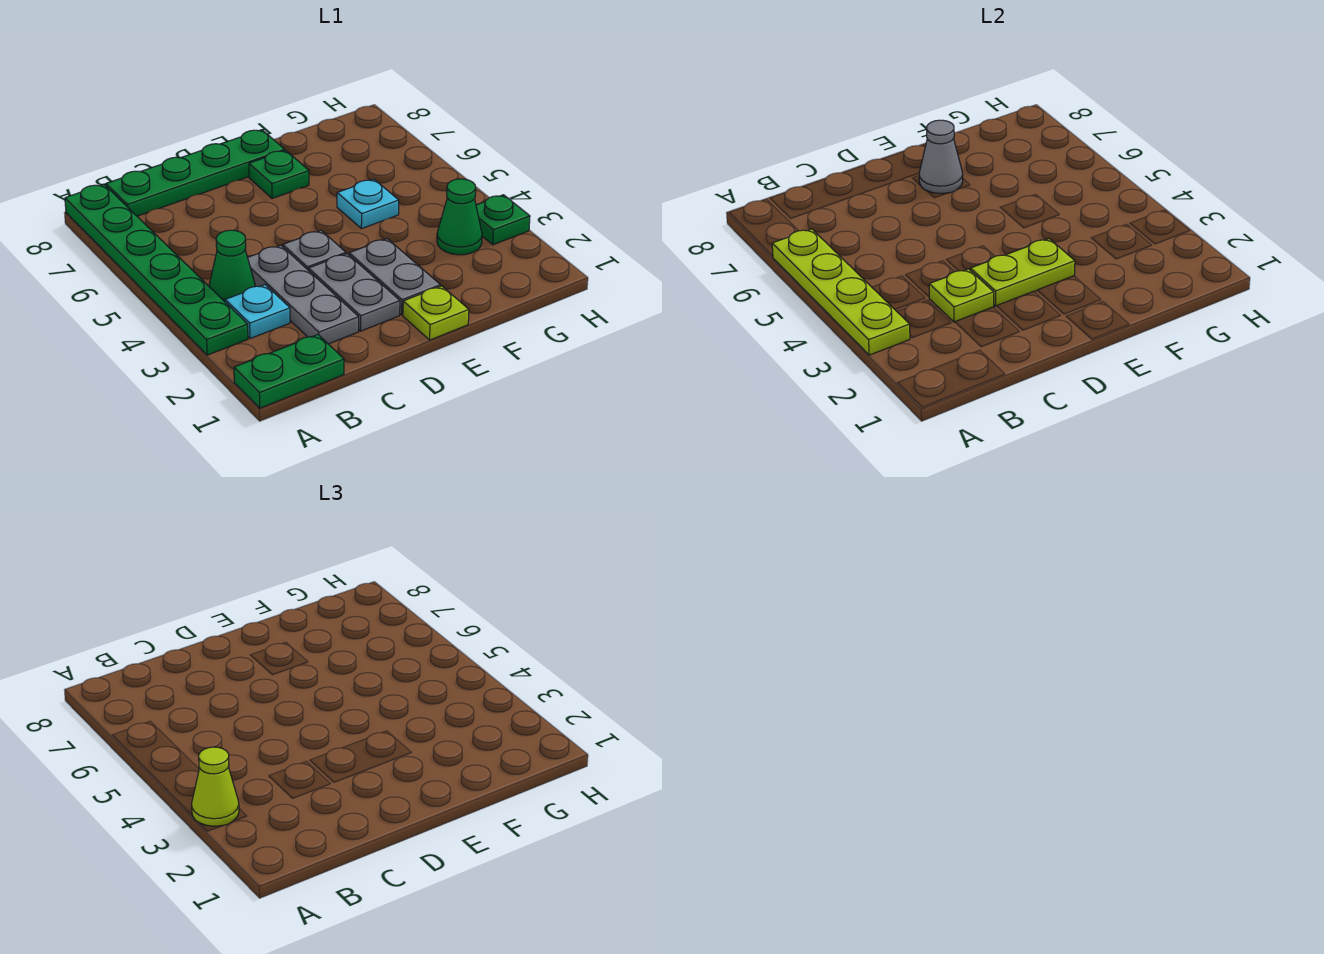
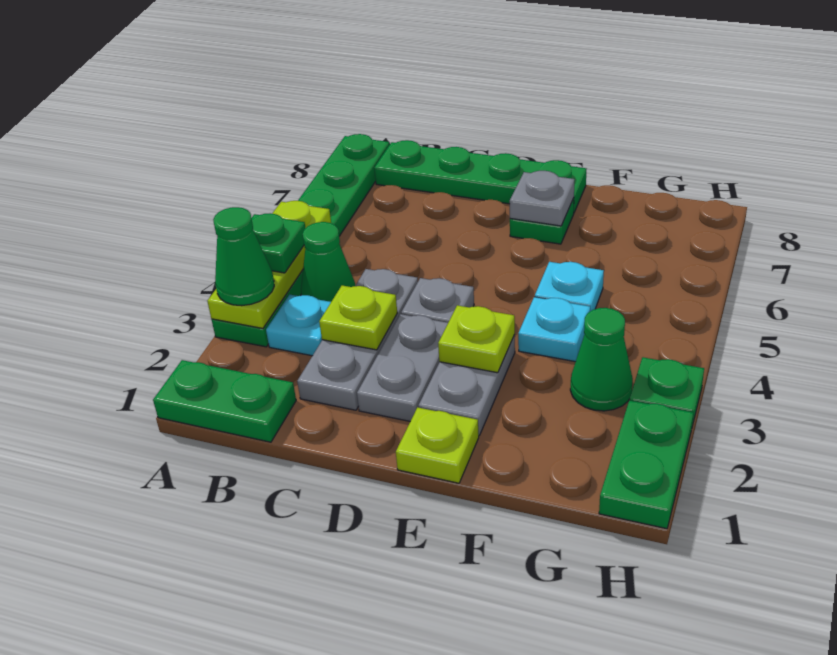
lime plate A3:A6 level 2 -> lime plate A3:A5 level 2
lime cone A3 level 3 -> green cone A3 level 3
none -> green plate A4 level 3
lime plate D3:E3 level 2 -> lime plate E3 level 2
grey cone E7 level 2 -> grey plate E7 level 2
none -> cyan plate F4 level 1
none -> green plate H1:H2 level 1

